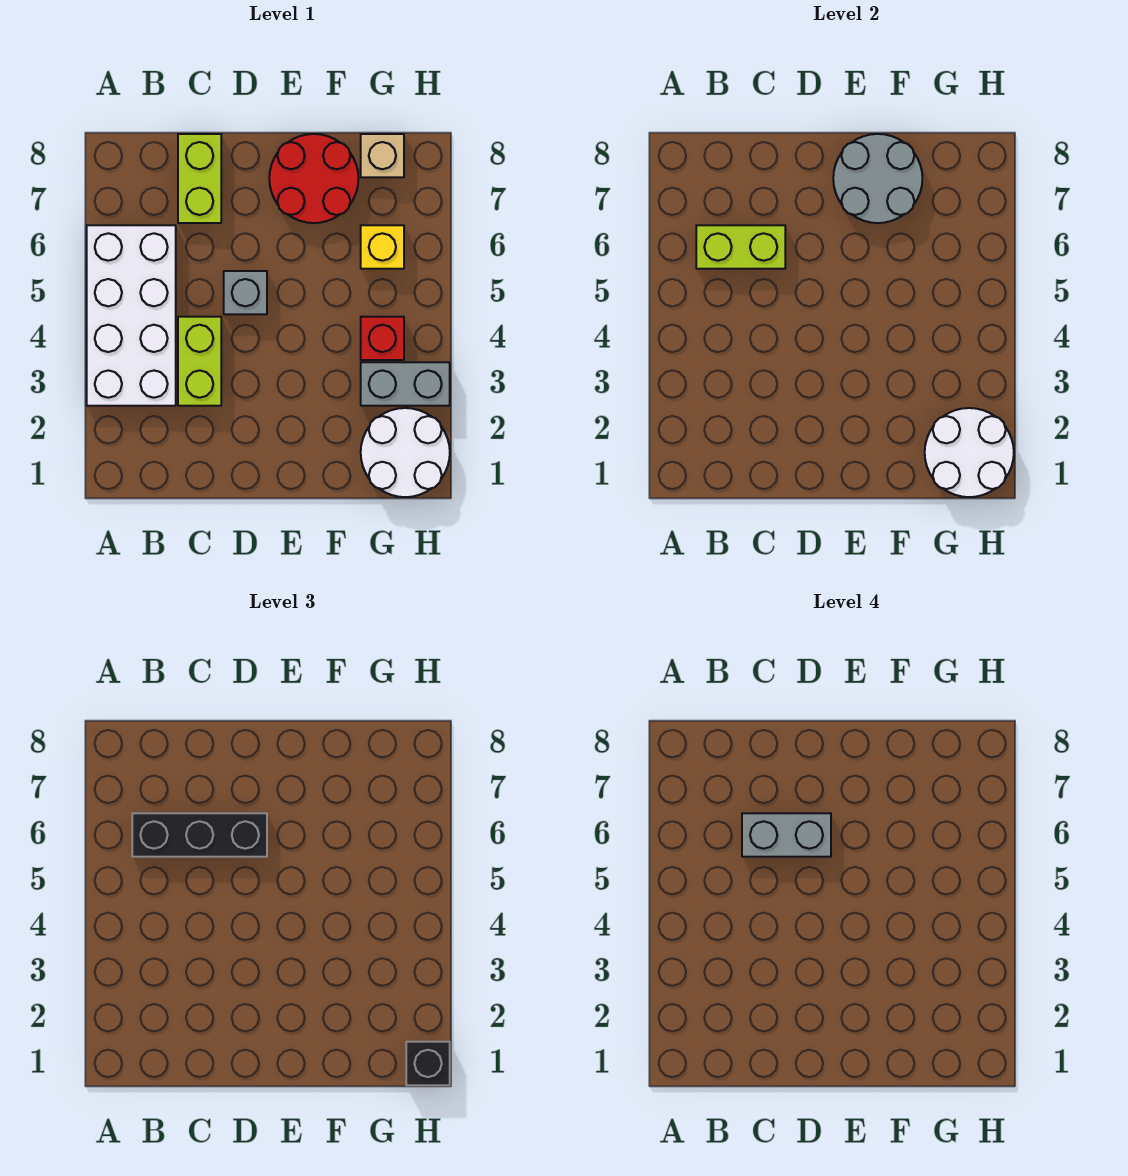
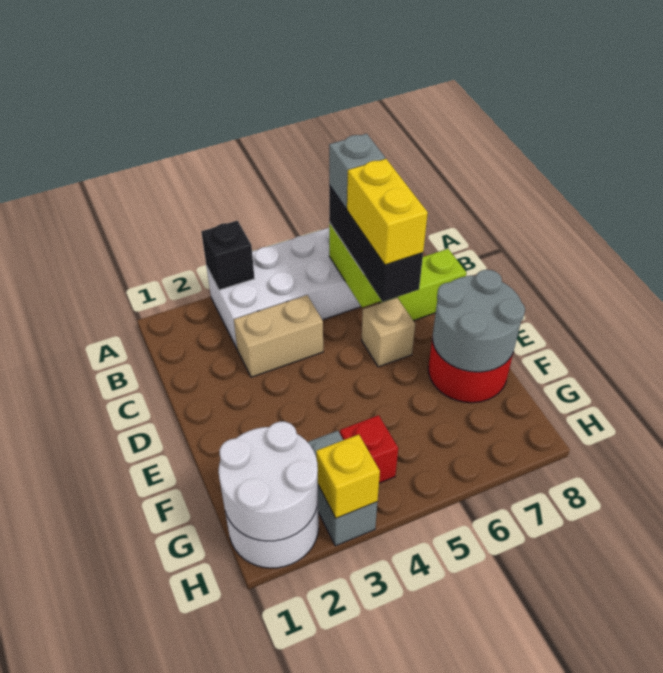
lime brick C3:C4 level 1 -> tan brick C3:C4 level 1
grey brick C6:D6 level 4 -> yellow brick C6:D6 level 4
grey brick D5 level 1 -> grey brick B6 level 4
yellow brick G6 level 1 -> yellow brick H3 level 2
tan brick G8 level 1 -> tan brick D6 level 1
black brick H1 level 3 -> black brick A3 level 2

